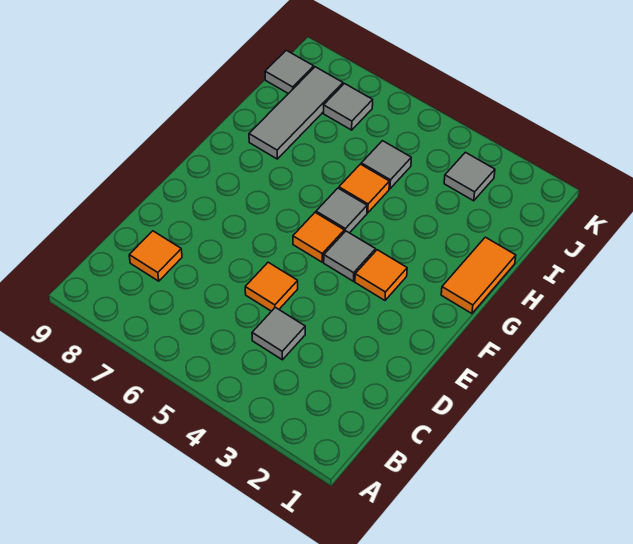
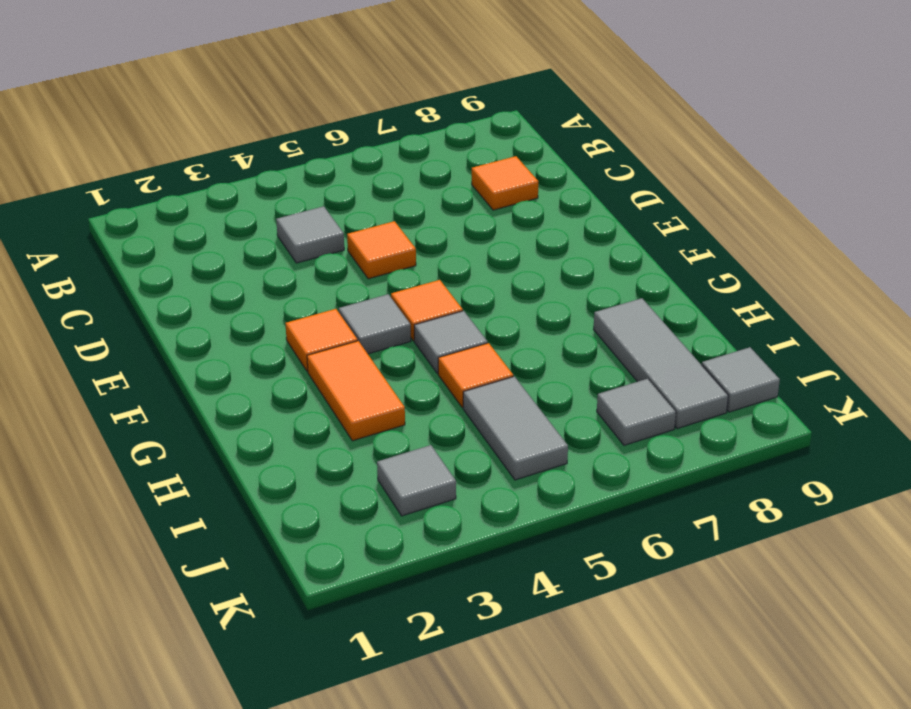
orange tile G1:H1 level 1 -> orange tile G3:H3 level 1
grey tile I5 level 1 -> grey tile I5:J5 level 1

